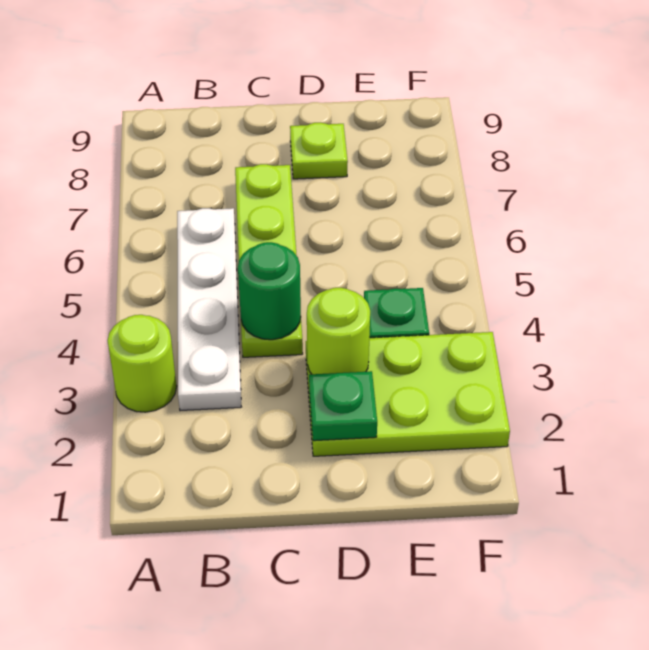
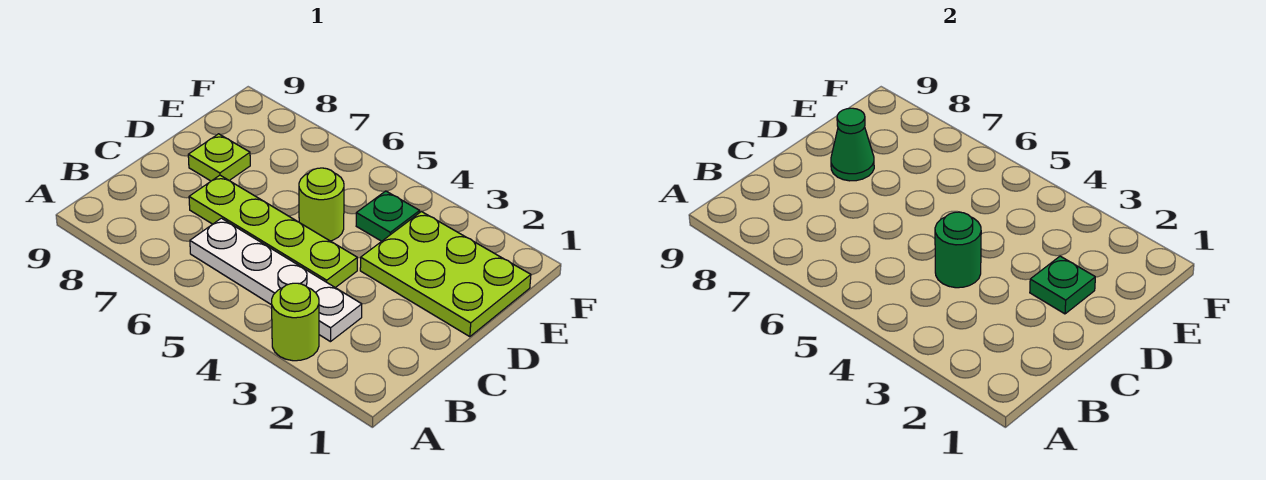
lime plate D2:F3 level 1 -> lime plate D1:E3 level 1
lime round brick D3 level 2 -> lime round brick D5 level 1
none -> green cone D8 level 2

